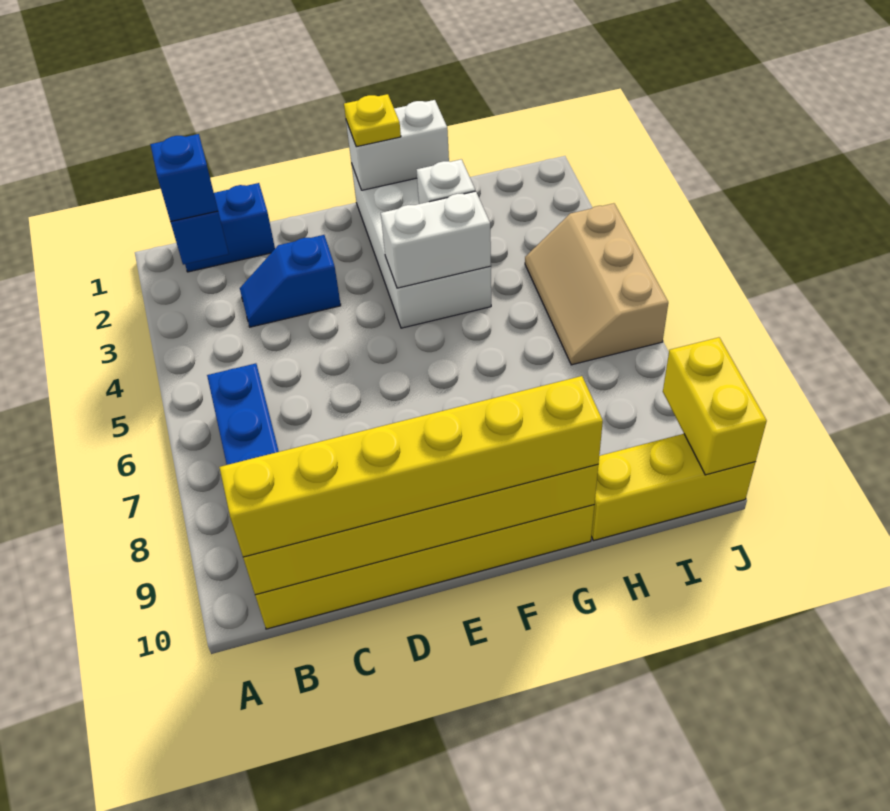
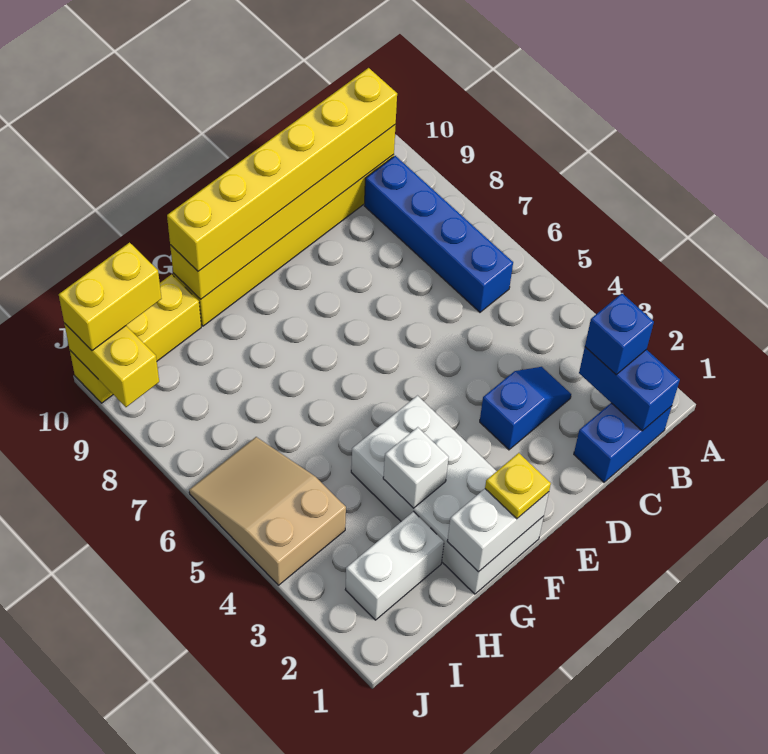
white brick F4:G4 level 2 -> white brick H2:I2 level 1
tan slope I4:J6 level 1 top J -> tan slope I4:J6 level 1 top 4
none -> yellow brick I10:J10 level 3

